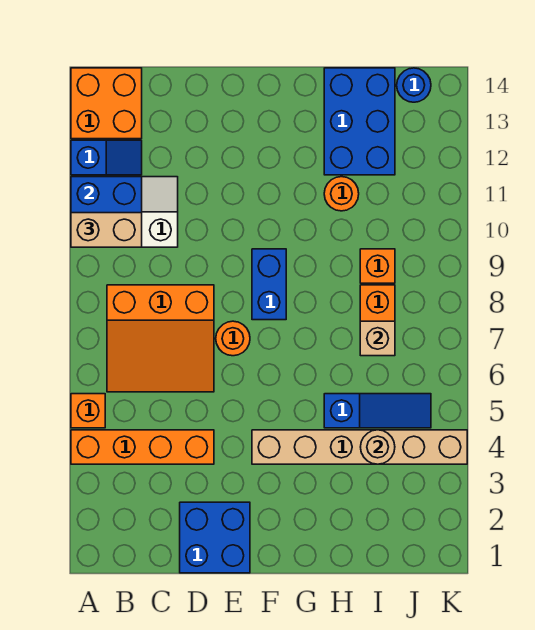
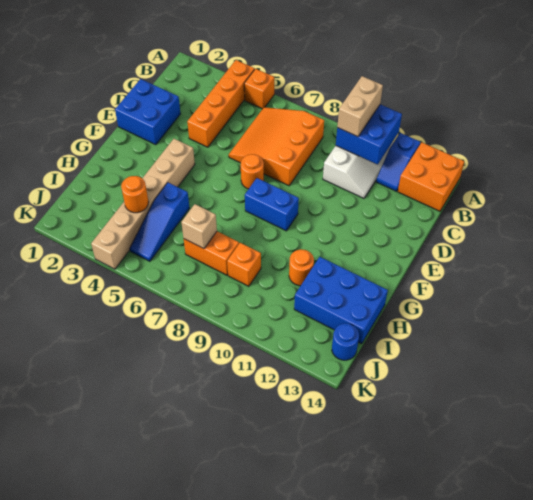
tan round brick I4 level 2 -> orange round brick I4 level 2

